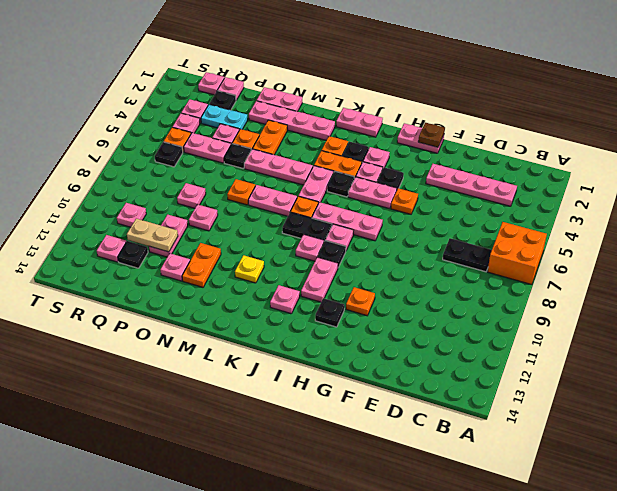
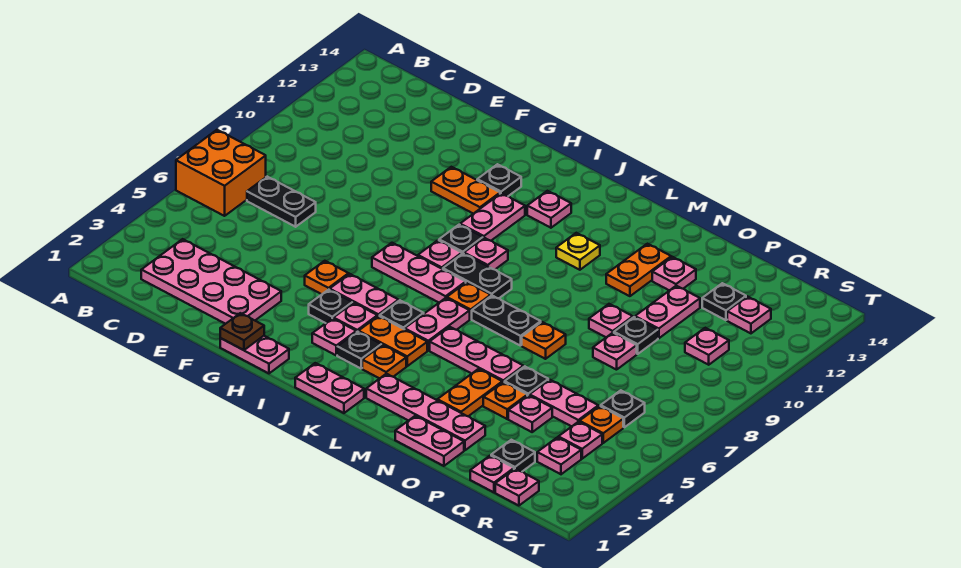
pink plate C3:F3 level 1 -> pink plate C2:F3 level 1
orange plate G11 level 1 -> orange plate G11:H11 level 1
pink plate L7:M7 level 1 -> black plate L7:M7 level 1
cyan plate P3:Q3 level 1 -> none
none -> black plate P9 level 1
tan plate P11:Q11 level 2 -> none

